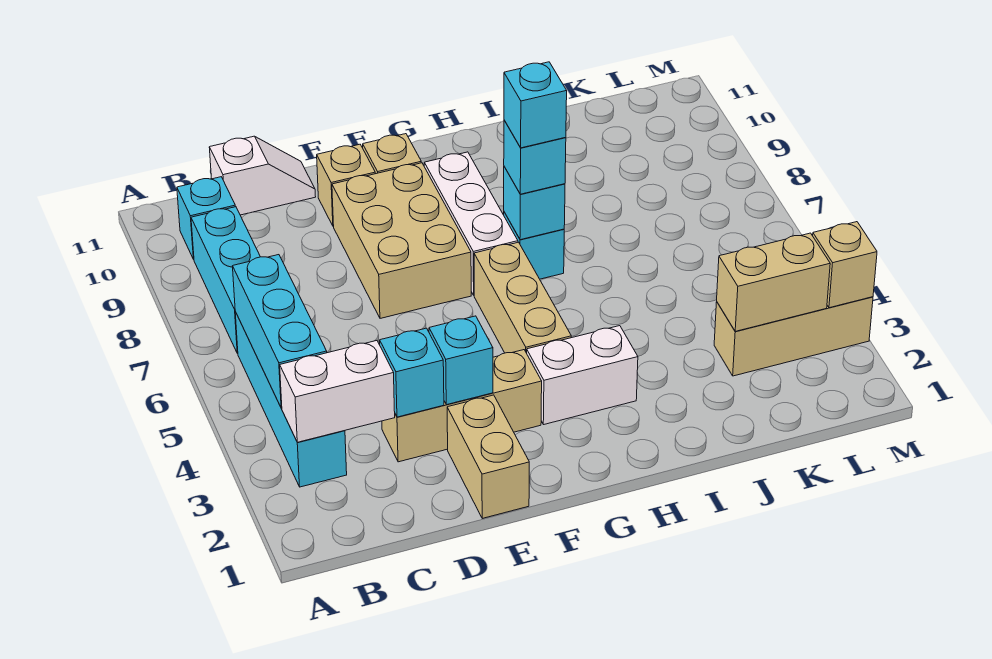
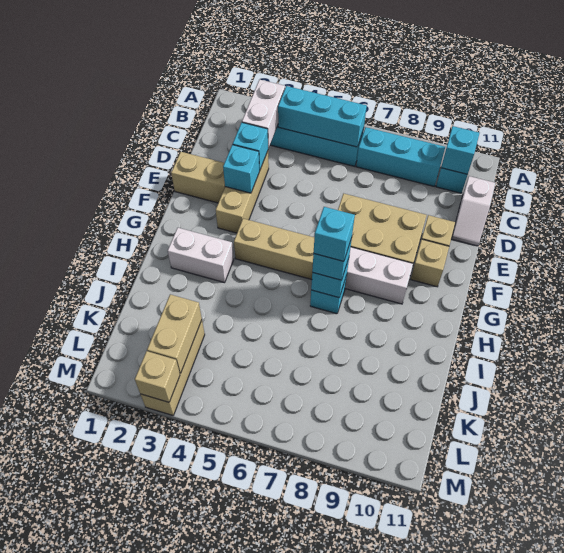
none -> cyan brick B10 level 2
white brick G3:H3 level 1 -> white brick H2:H3 level 1

